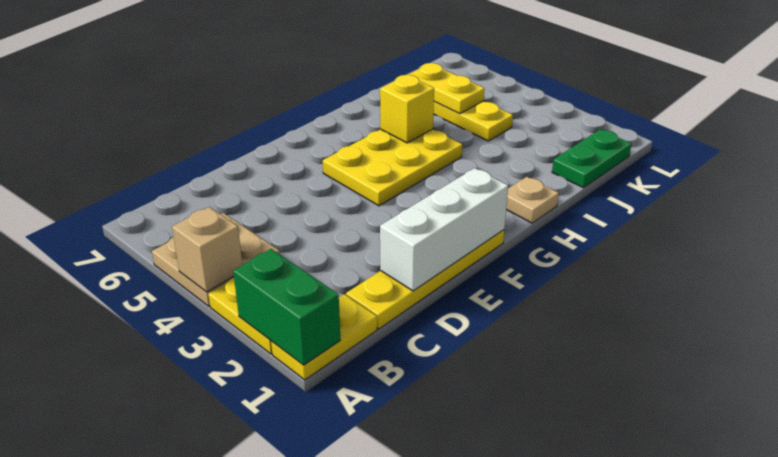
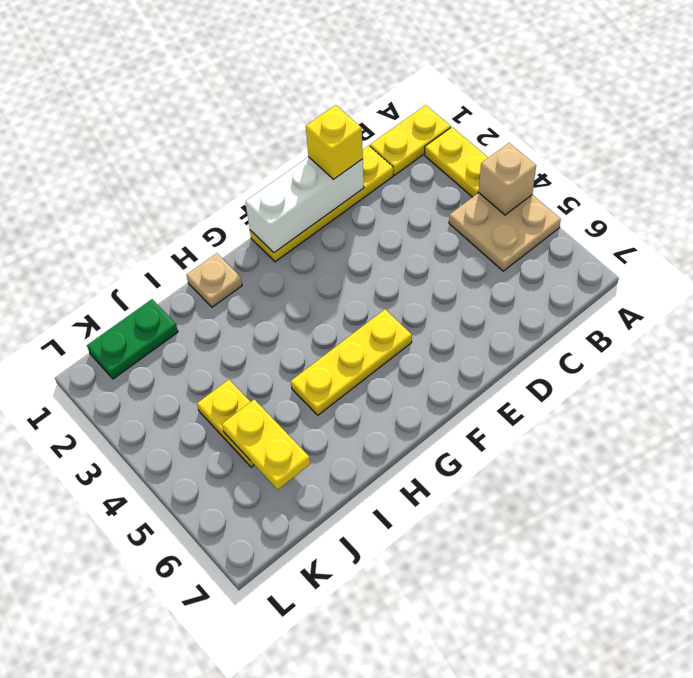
green brick A1:A2 level 2 -> none
yellow plate F4:H5 level 1 -> yellow plate F5:H5 level 1
yellow brick H5 level 2 -> yellow brick D1 level 3

